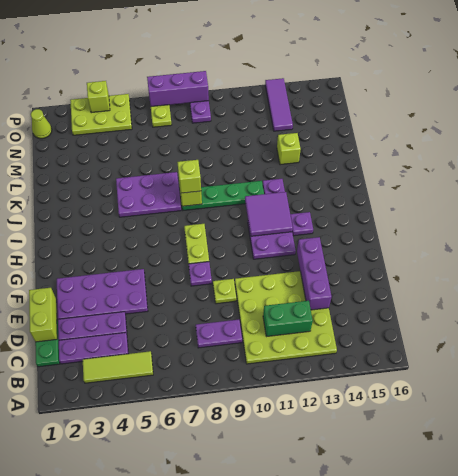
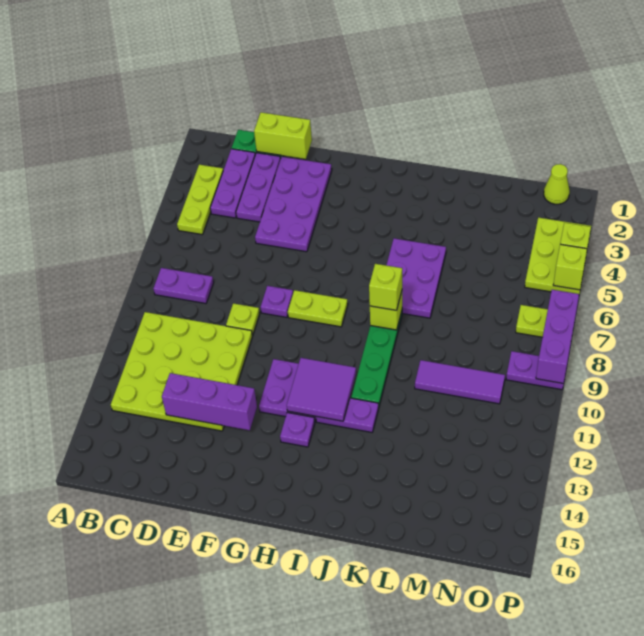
lime tile B3:B5 level 1 -> lime plate B3:B5 level 1
purple plate C8:C9 level 1 -> purple plate B8:C8 level 1
green brick C11:C12 level 2 -> none
lime brick L13 level 1 -> lime brick P5 level 2
purple tile N13:P13 level 1 -> purple tile L10:N10 level 1

